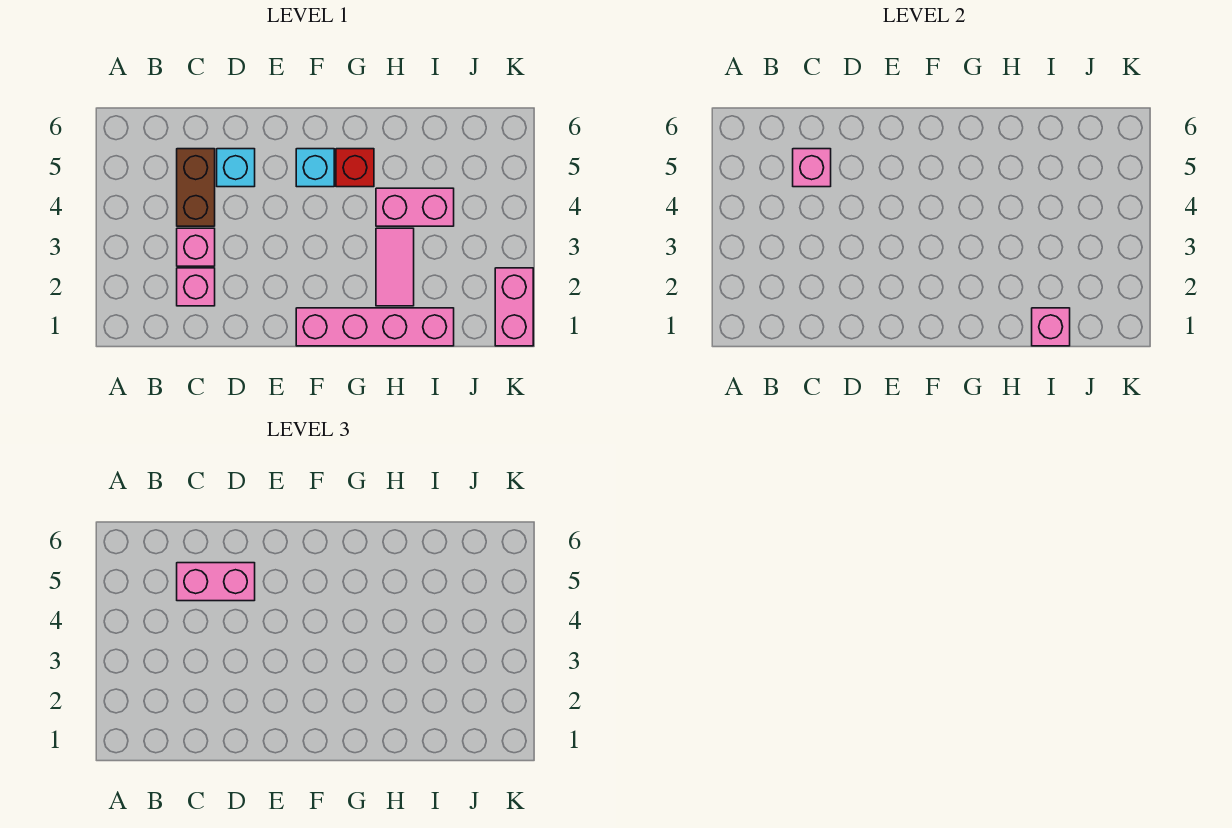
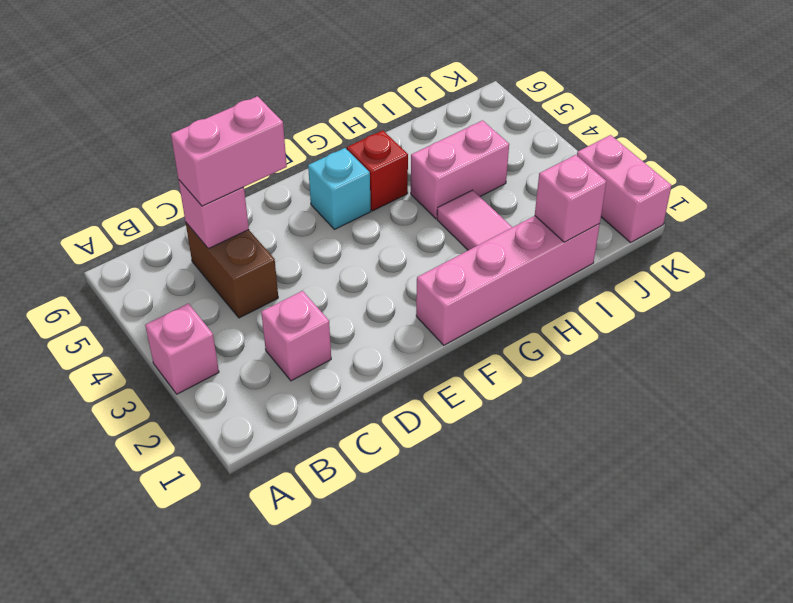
pink brick C3 level 1 -> pink brick A3 level 1
cyan brick D5 level 1 -> none

